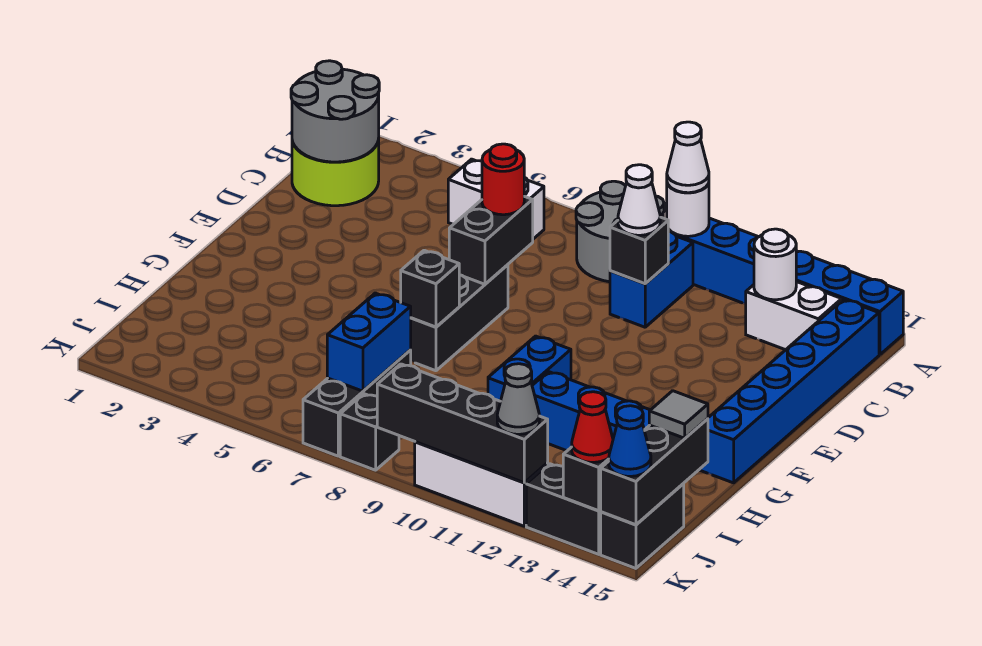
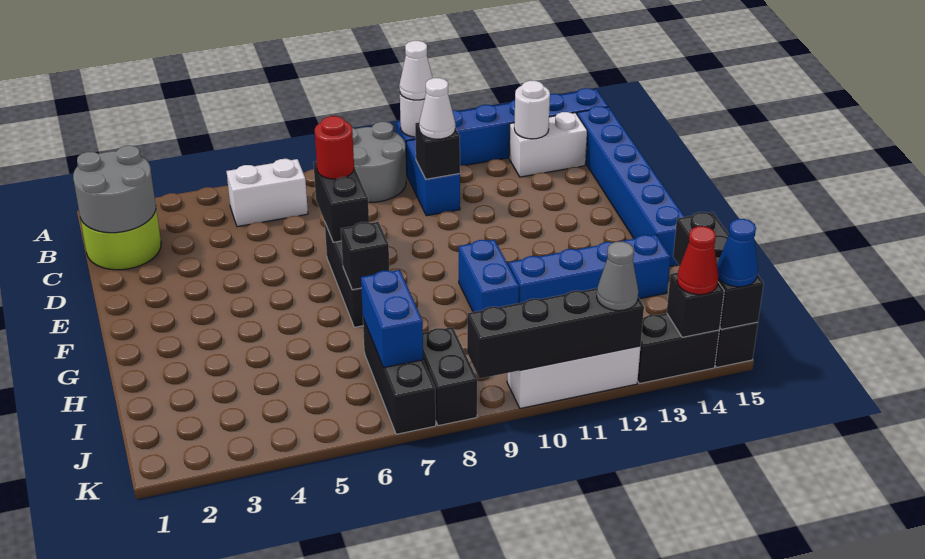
grey tile I15 level 3 -> none
black brick K8 level 1 -> black brick J8:K8 level 1

